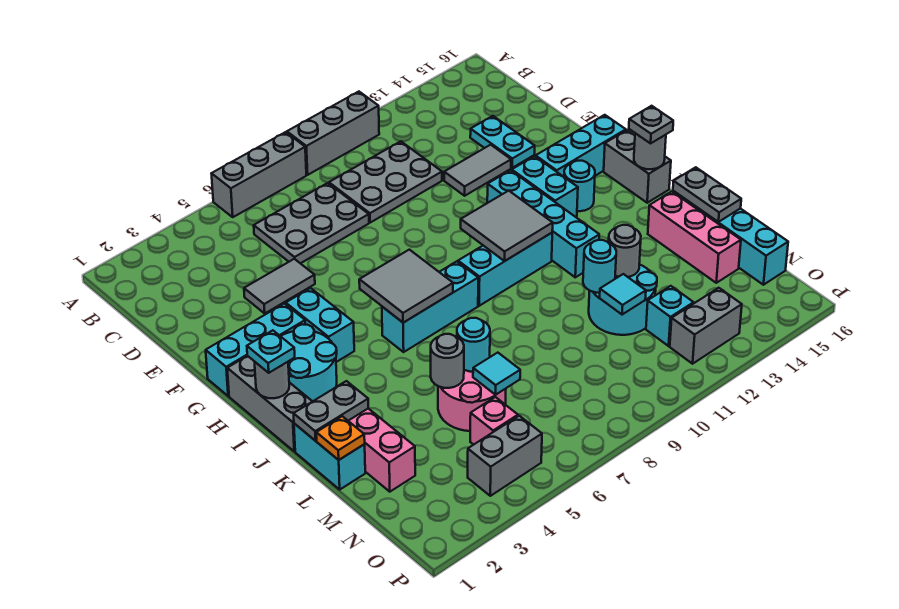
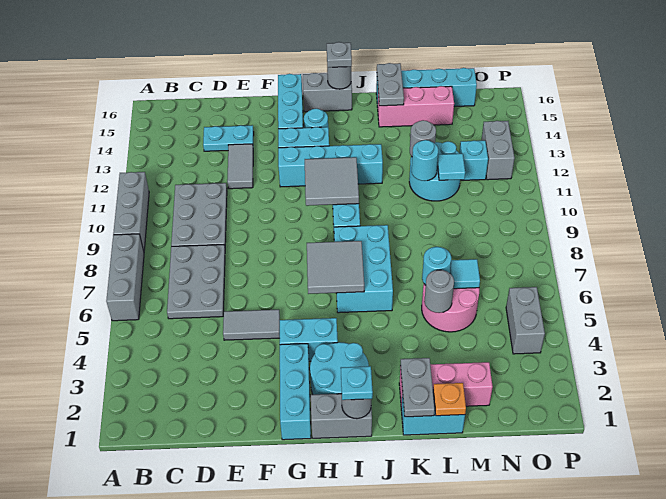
grey tile E4:E5 level 1 -> grey tile E5:F5 level 1
grey brick H1:J1 level 1 -> grey brick H1:I1 level 1
cyan brick I6:I8 level 1 -> cyan brick I6:J8 level 1
grey plate K16:L16 level 2 -> grey plate K15:K16 level 2
pink brick N5 level 1 -> none

